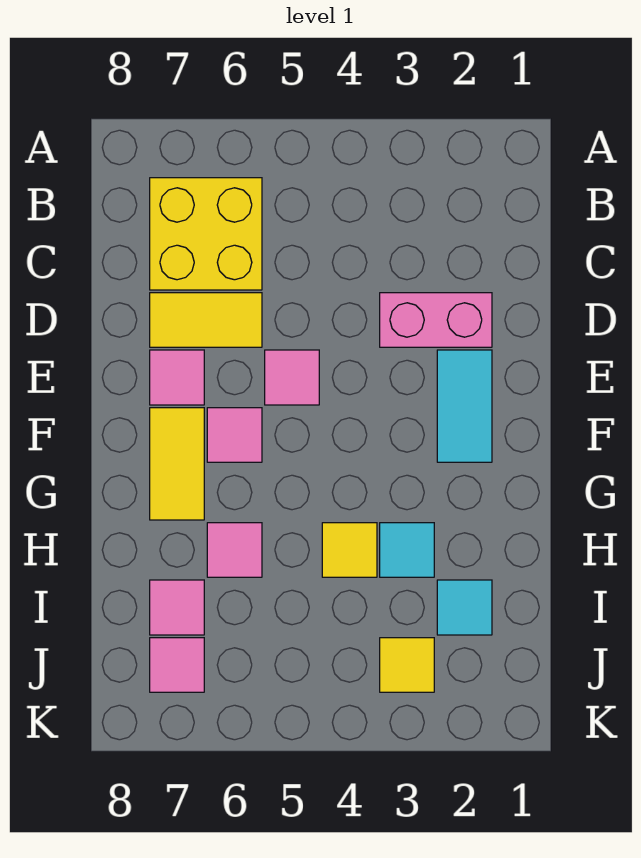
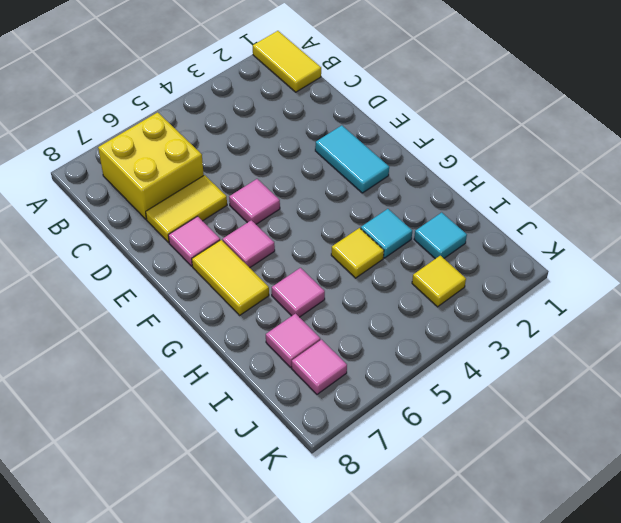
none -> yellow tile A1:B1 level 1
pink brick D2:D3 level 1 -> none

